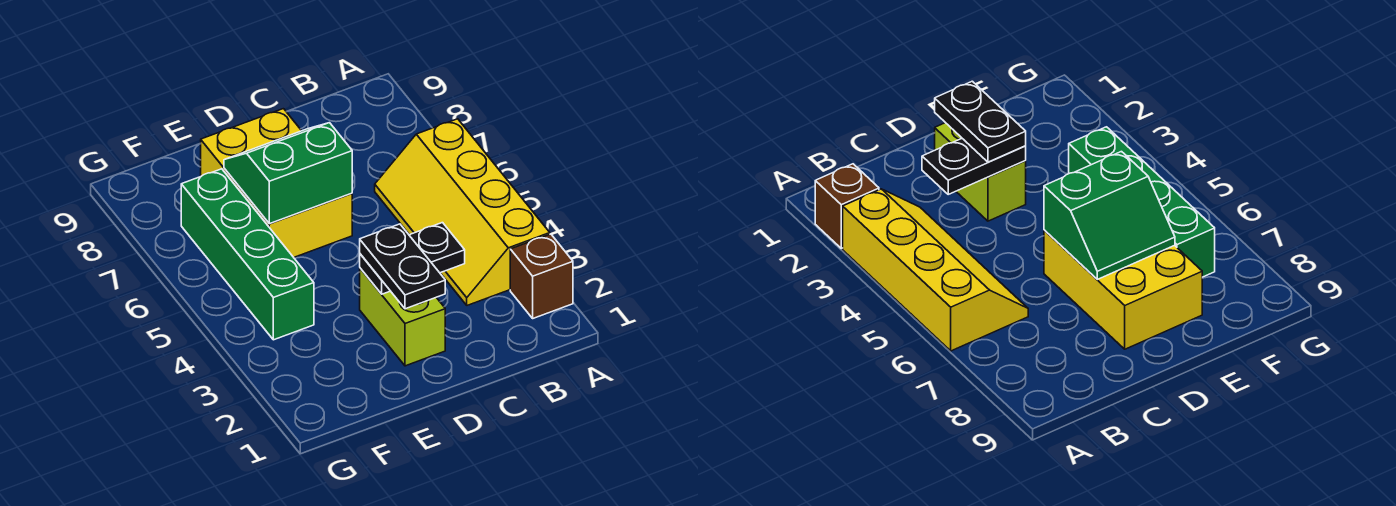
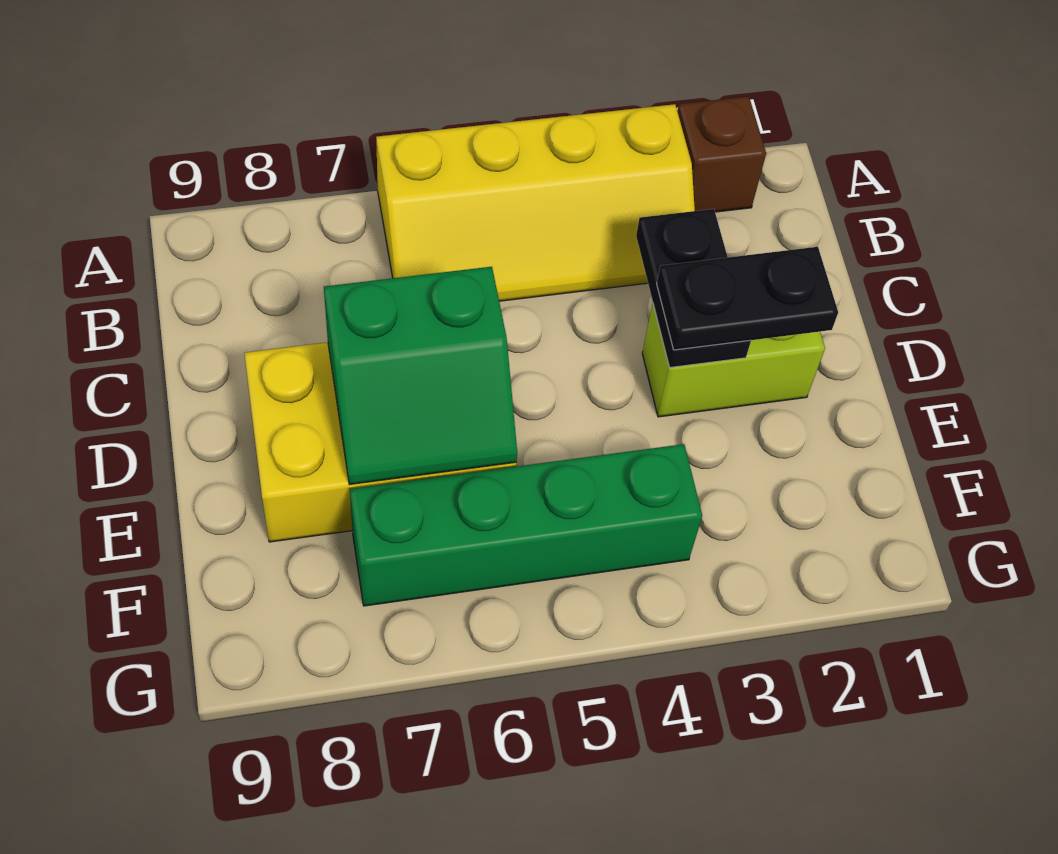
green slope D6:E7 level 2 top 6 -> green slope D6:E7 level 2 top D

